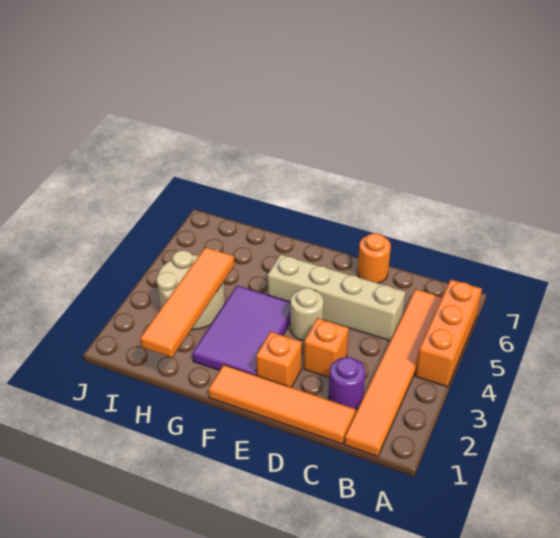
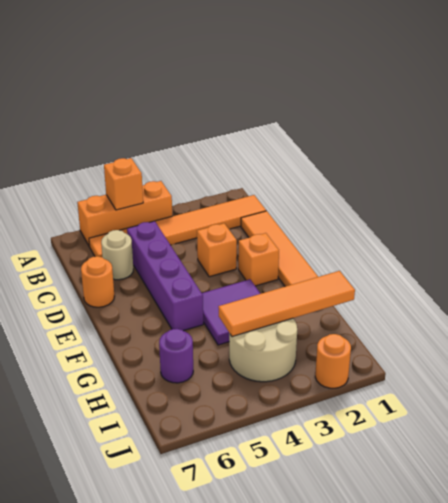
none -> orange brick A5 level 2
purple round brick C2 level 1 -> purple round brick H6 level 1
tan brick C5:F5 level 1 -> purple brick C5:F5 level 1
tan round brick E4 level 1 -> tan round brick C6 level 1
purple tile F2:G4 level 1 -> purple tile F3:G4 level 1
none -> orange round brick J2 level 1

